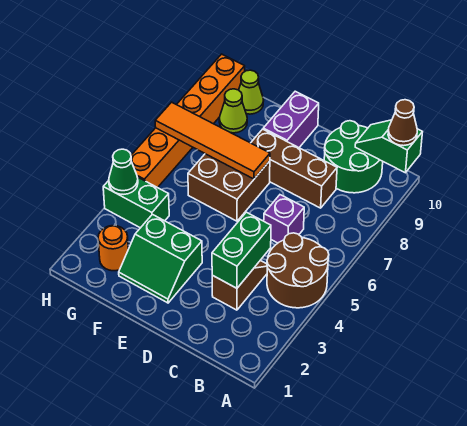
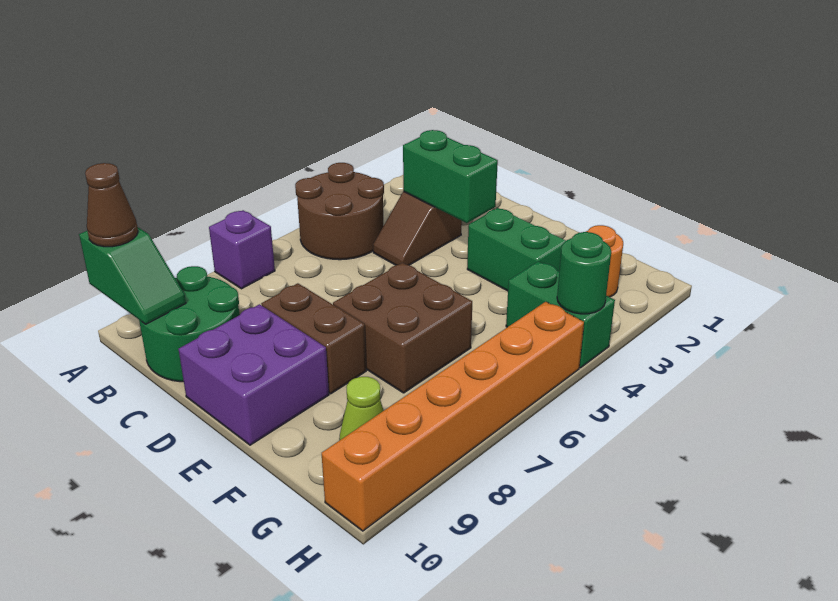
green brick C3:C4 level 2 -> green brick C3:D3 level 2
purple brick C6 level 1 -> purple brick A7 level 1
brown brick C8:E8 level 1 -> brown brick D8:E8 level 1
orange tile E7:H7 level 2 -> none
purple brick E9:E10 level 1 -> purple brick D9:E10 level 1
lime cone G10 level 1 -> none
green cone H4 level 2 -> green round brick H4 level 2

